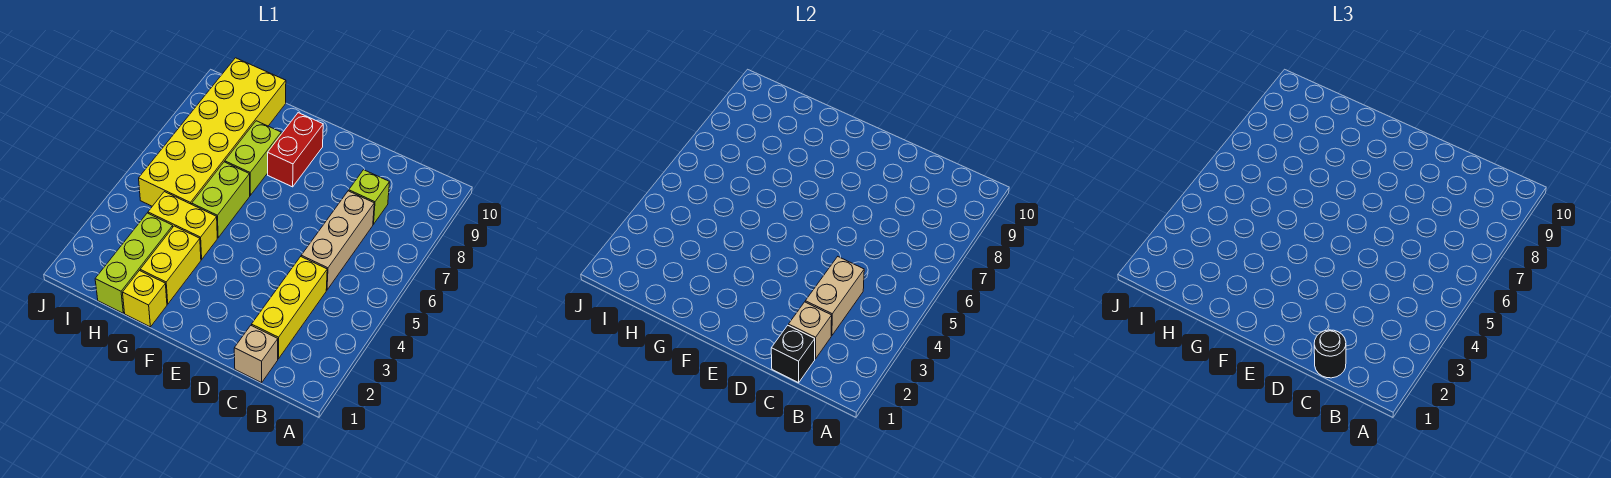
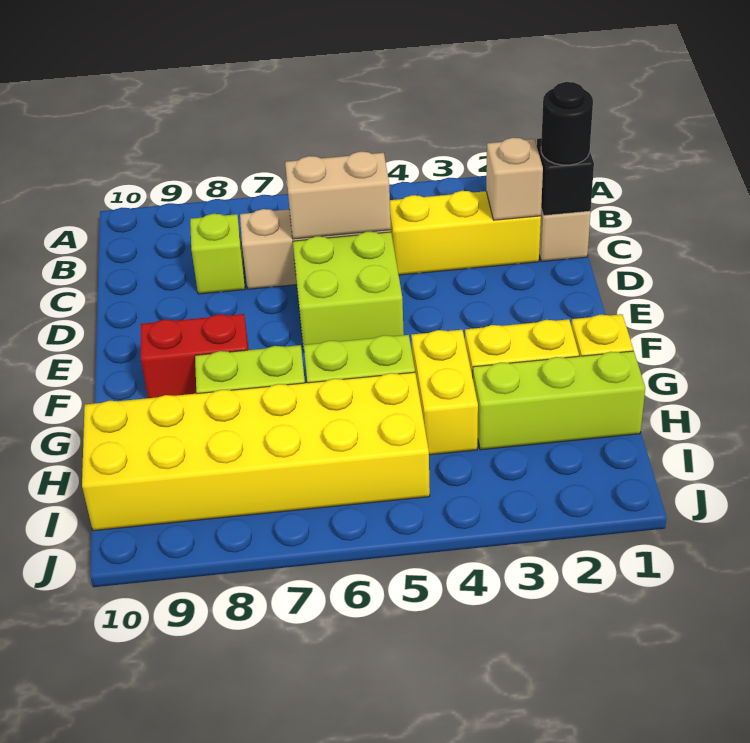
tan brick C3:C4 level 2 -> tan brick C5:C6 level 2
none -> lime brick D5:E6 level 1

